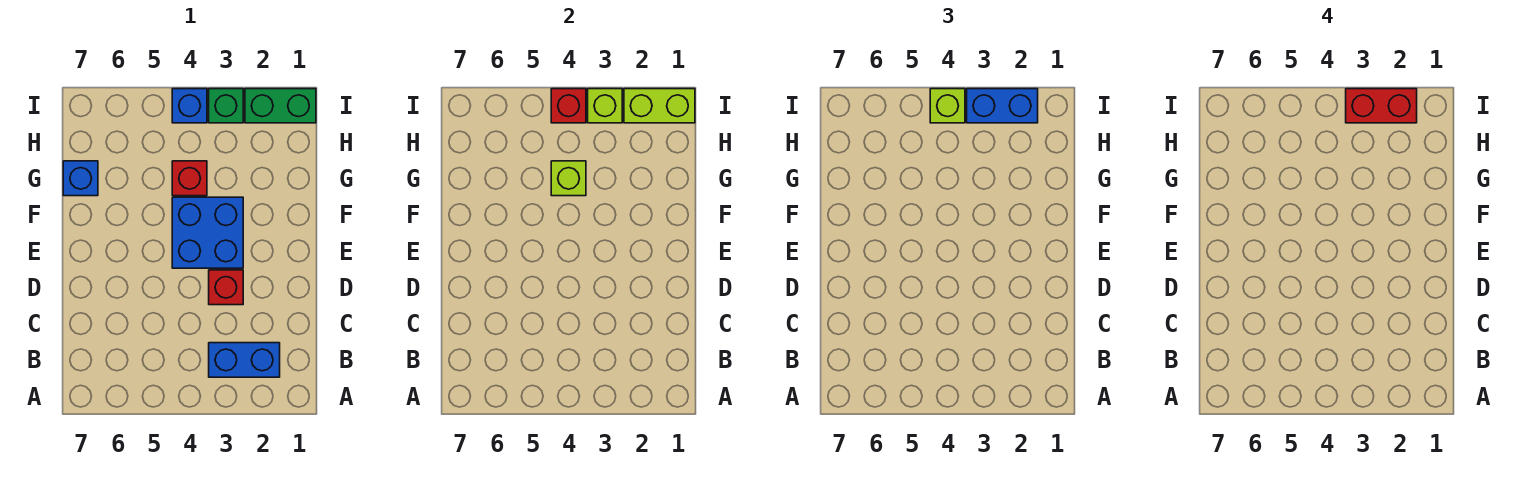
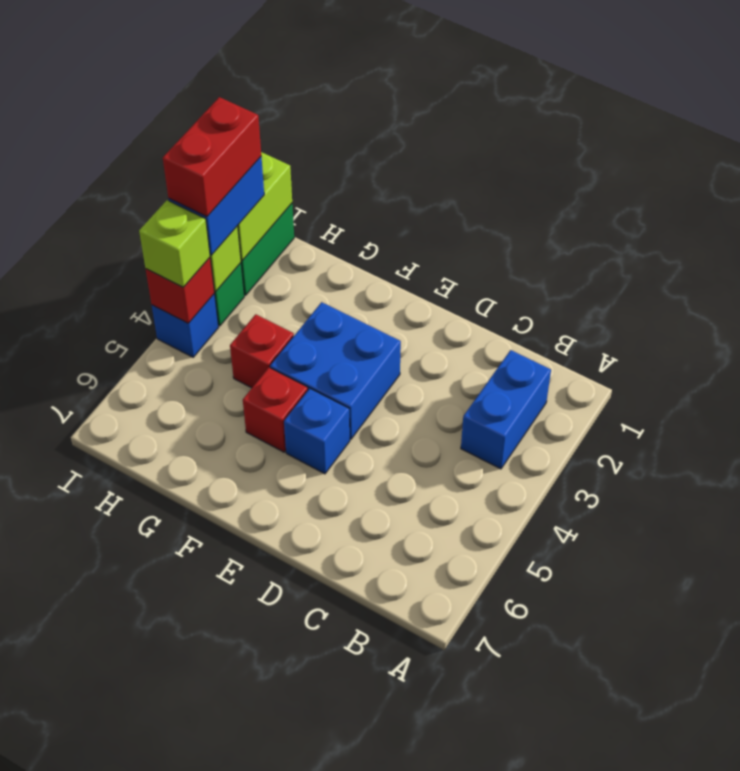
red brick D3 level 1 -> red brick F5 level 1
lime brick G4 level 2 -> none
blue brick G7 level 1 -> blue brick E5 level 1

